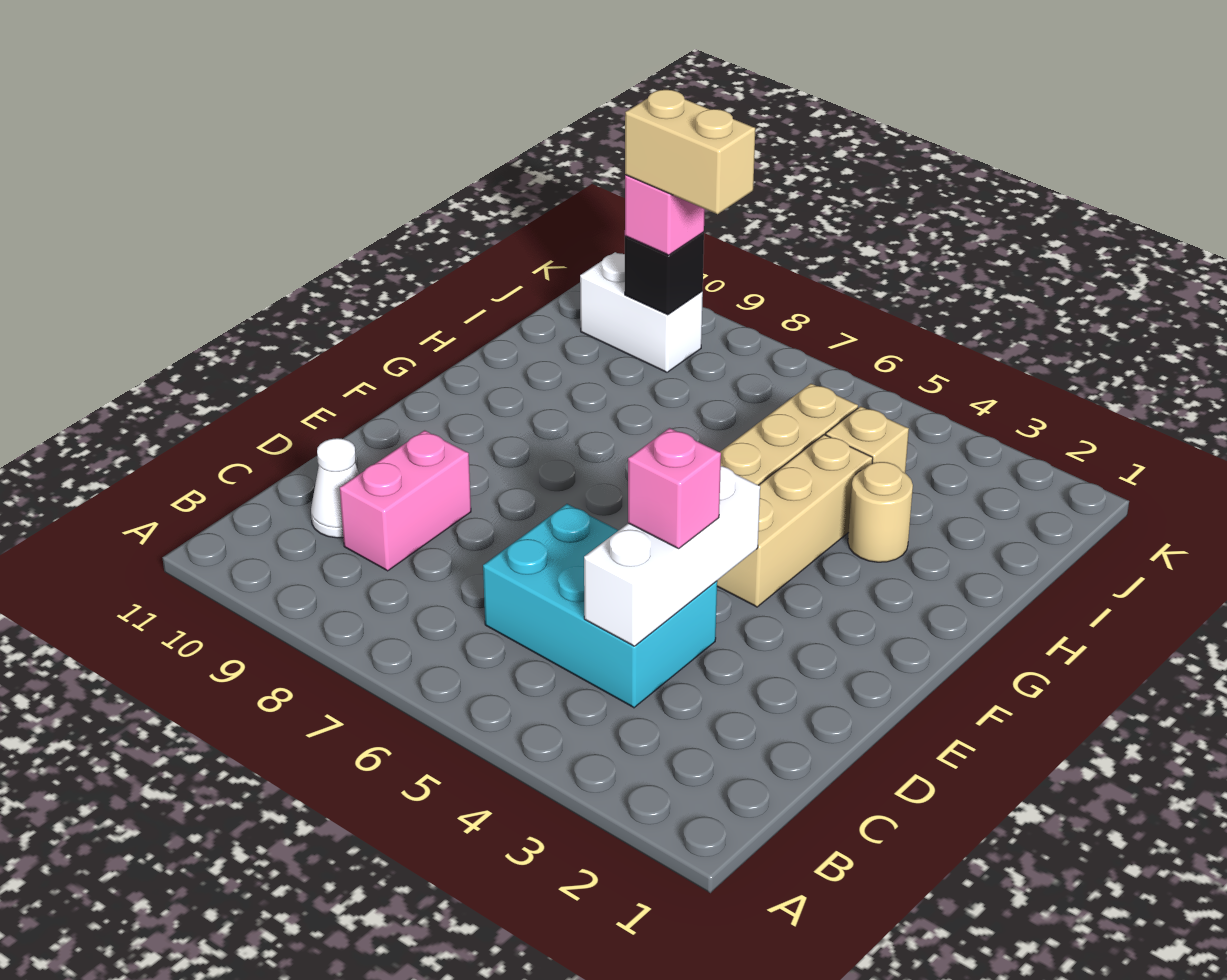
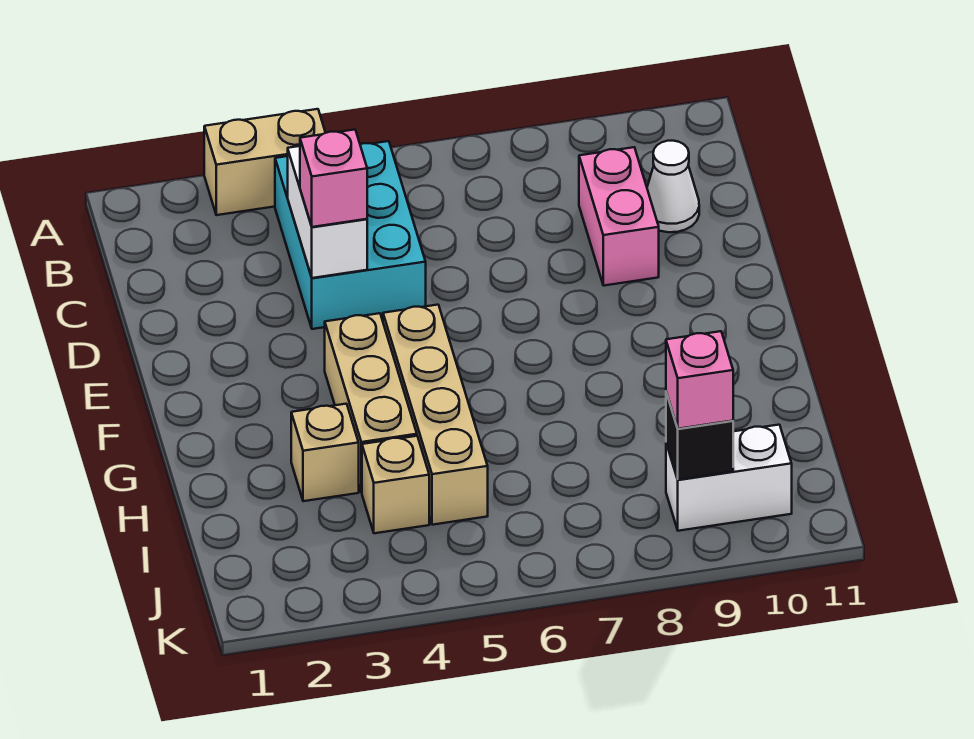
cyan brick C4:D6 level 1 -> cyan brick B4:D5 level 1
white brick C4:E4 level 2 -> white brick C4:D4 level 2
tan round brick H3 level 1 -> tan brick H3 level 1
tan brick J8:J9 level 4 -> tan brick A3:A4 level 1

